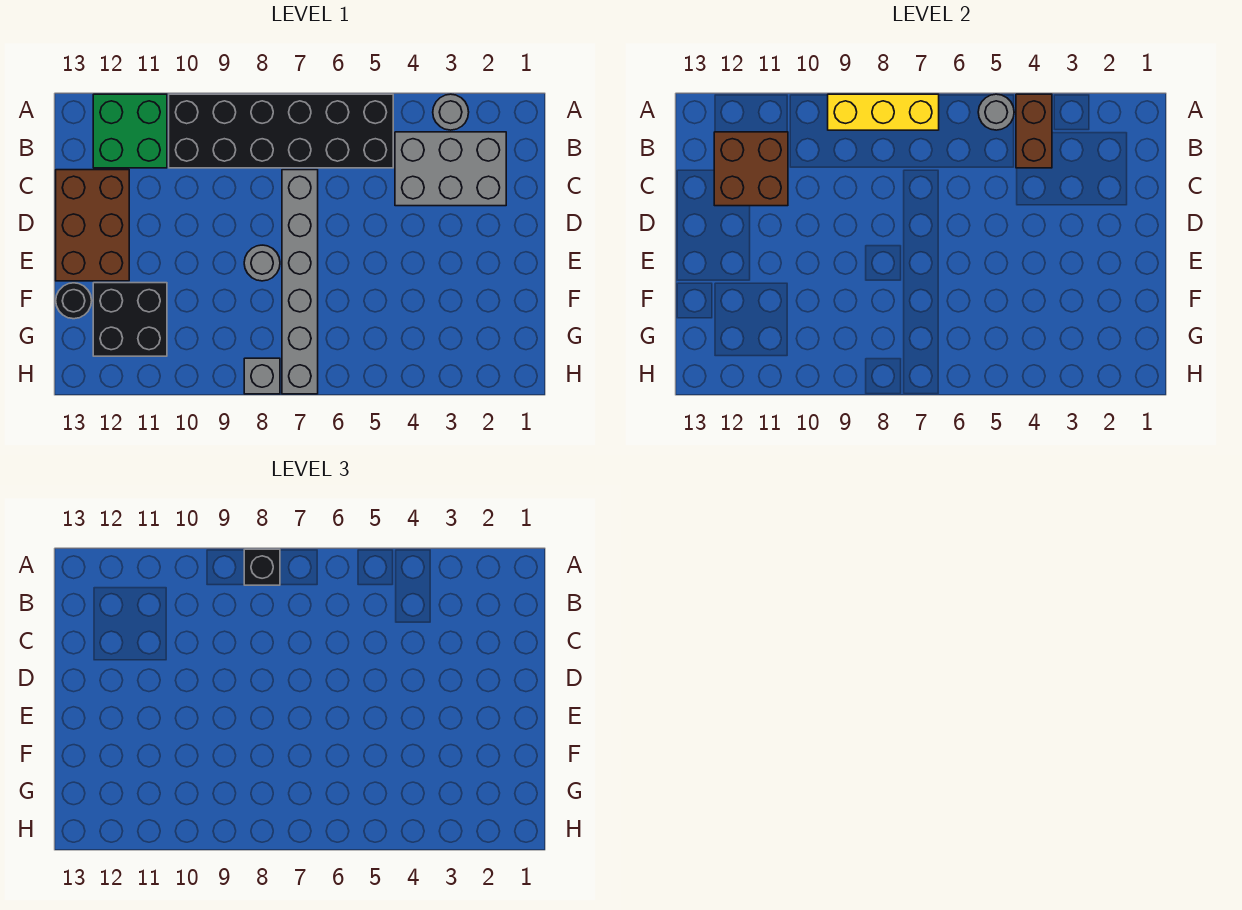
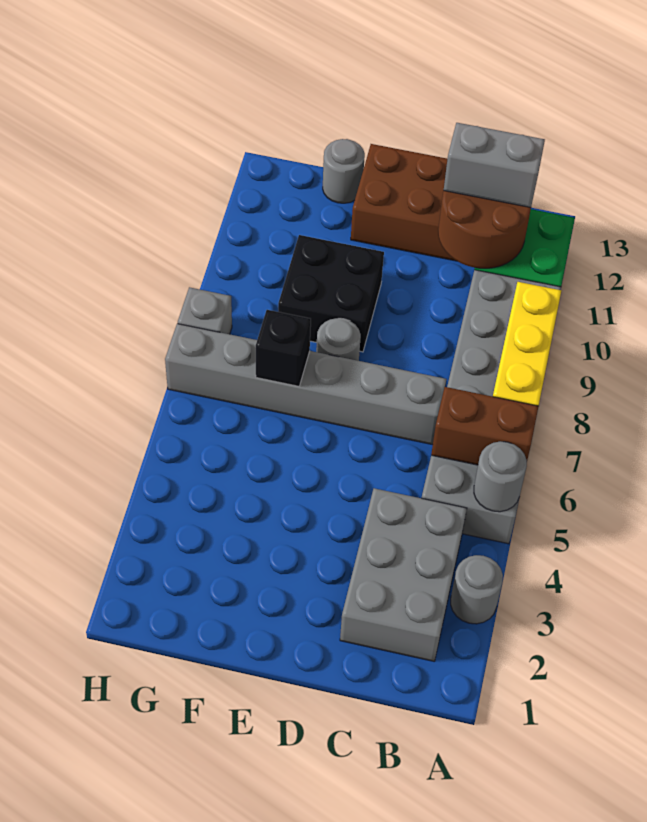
brown brick A4:B4 level 2 -> brown brick A6:B6 level 2
black brick A5:B10 level 1 -> grey brick A5:B10 level 1
black brick A8 level 3 -> black brick F7 level 2
brown brick B11:C12 level 2 -> brown round brick B11:C12 level 2
none -> grey brick B12:C12 level 3
black brick F11:G12 level 1 -> black brick E9:F10 level 1
black round brick F13 level 1 -> grey round brick F13 level 1

